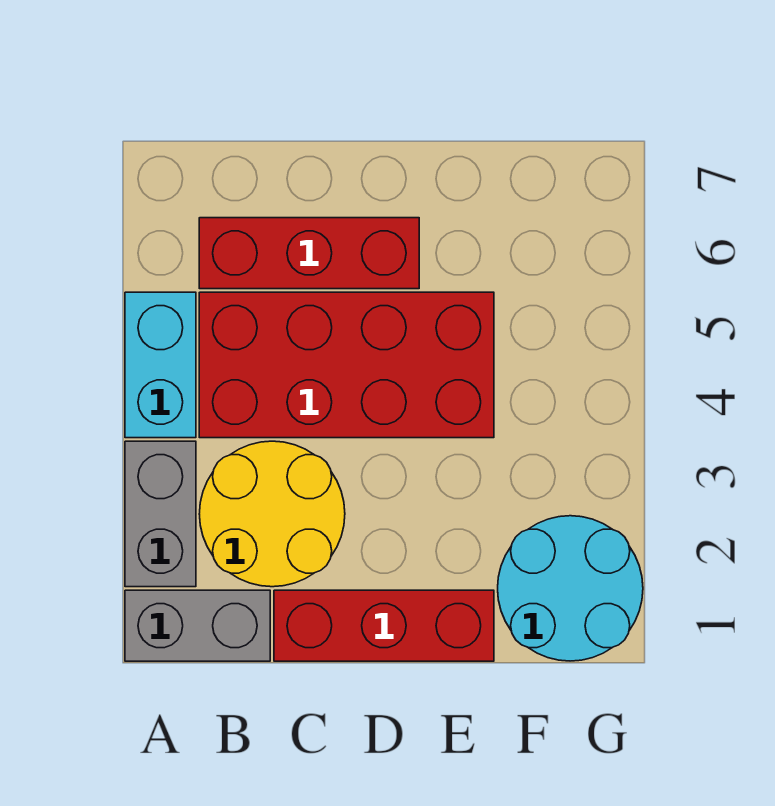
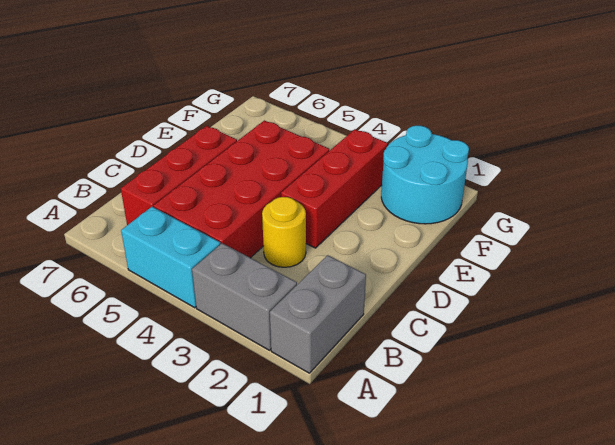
yellow round brick B2:C3 level 1 -> yellow round brick C3 level 1
red brick C1:E1 level 1 -> red brick D3:F3 level 1

